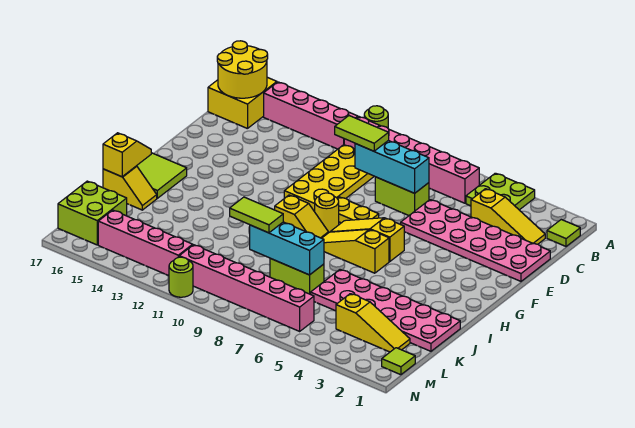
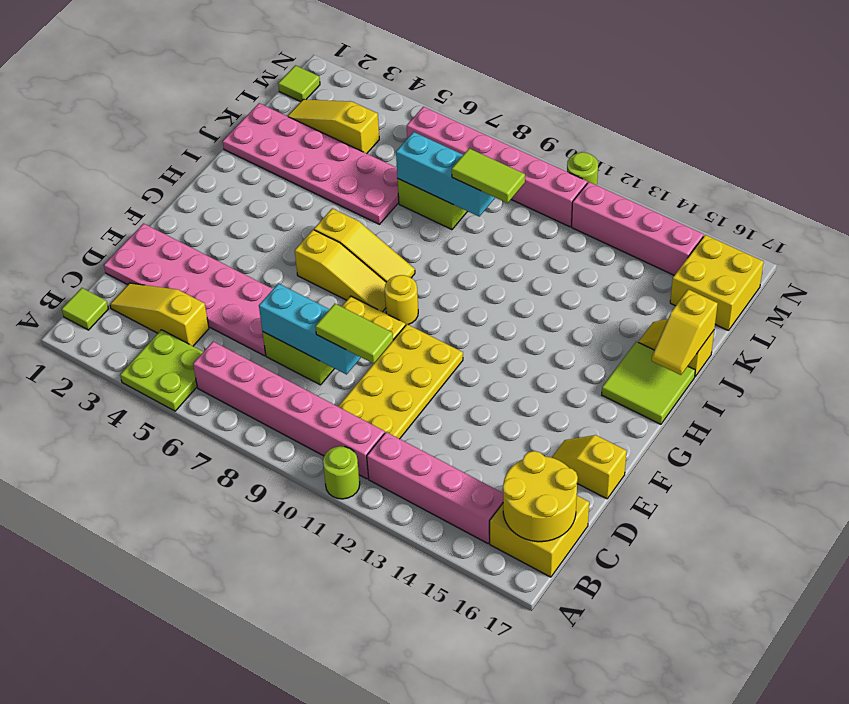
yellow slope H9:H10 level 1 top 10 -> yellow slope E16:E17 level 1 top 17
lime brick L16:M17 level 1 -> yellow brick L16:M17 level 1

